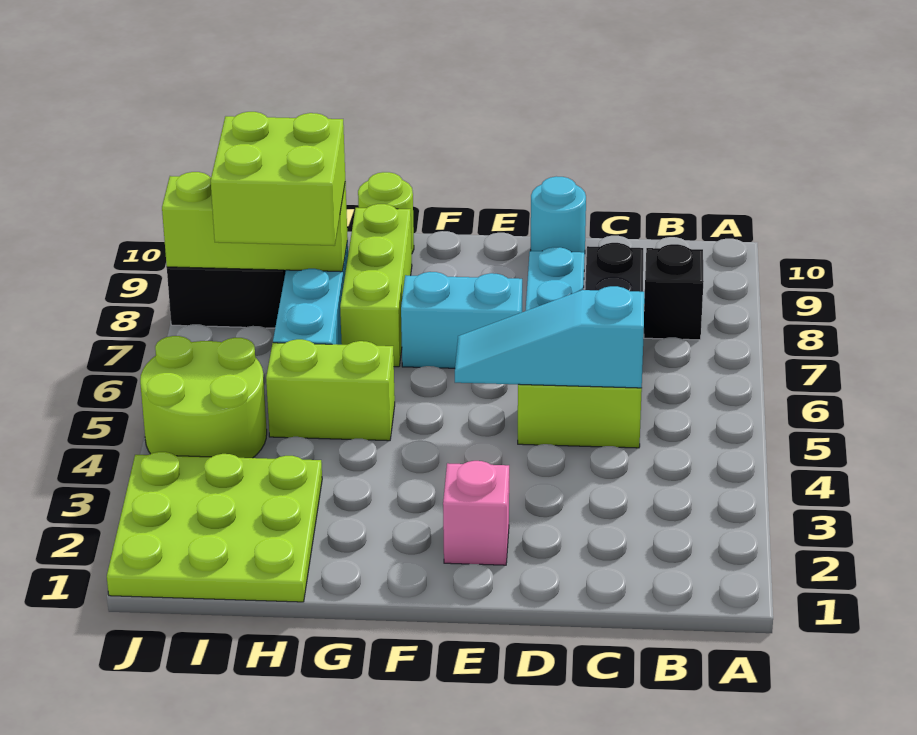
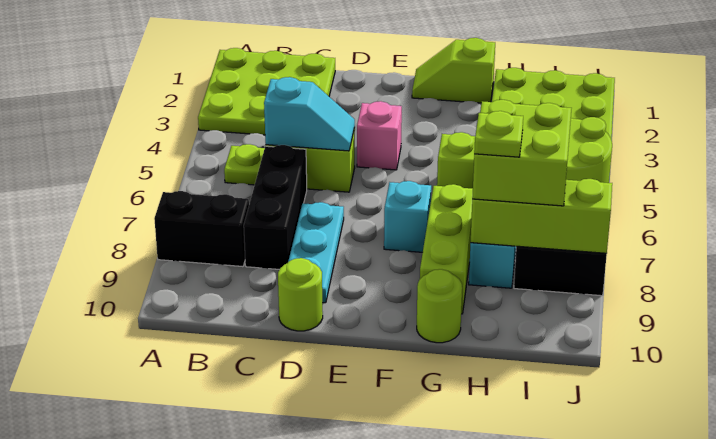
none -> lime plate A1:C3 level 1
none -> lime plate B5 level 1
black brick B8 level 1 -> black brick A8:B8 level 1
cyan slope C5:E5 level 2 top C -> cyan slope C5:D5 level 2 top C
cyan round brick D10 level 1 -> lime round brick D10 level 1
pink brick E2 level 1 -> pink brick E4 level 1
cyan brick E7:F7 level 1 -> cyan brick F7 level 1
none -> lime slope F1:G1 level 1 top G
none -> lime plate H8 level 4

